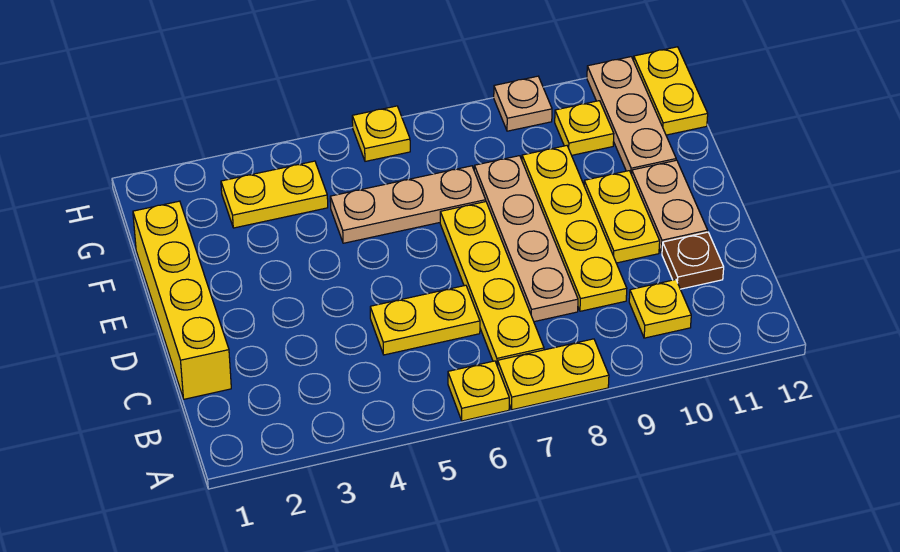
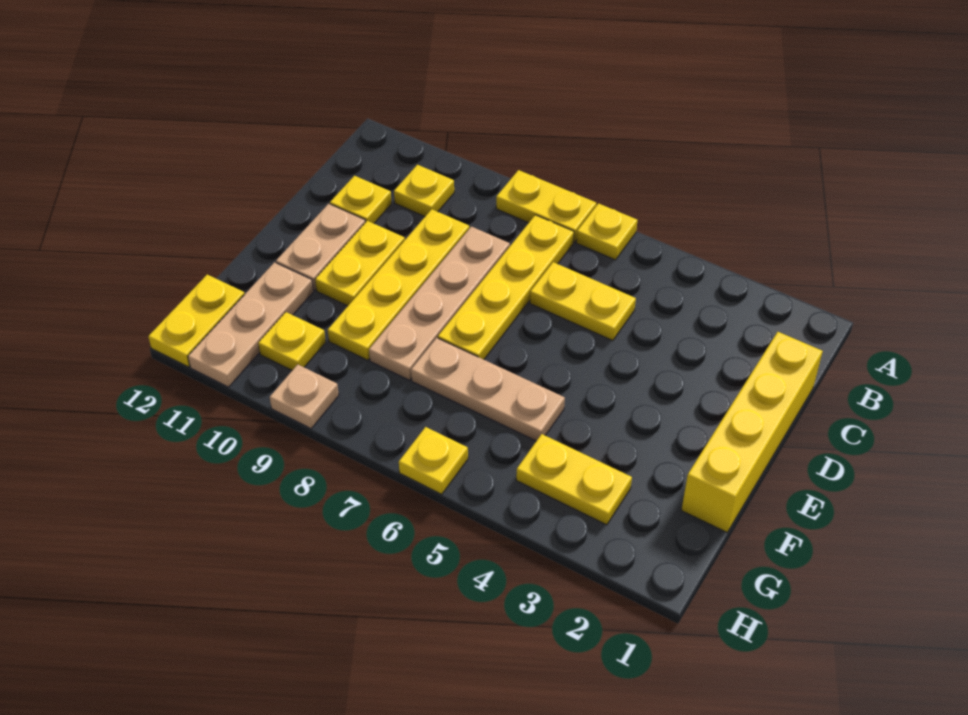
brown plate C11 level 1 -> yellow plate C11 level 1

